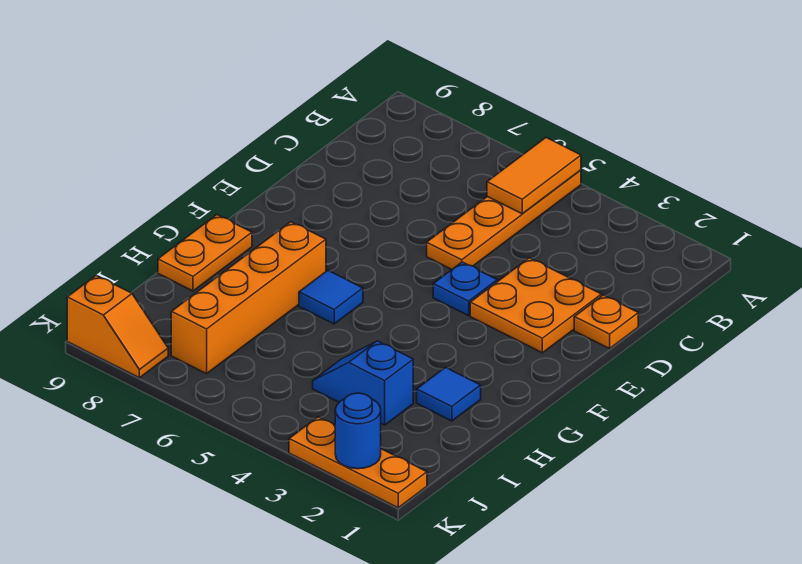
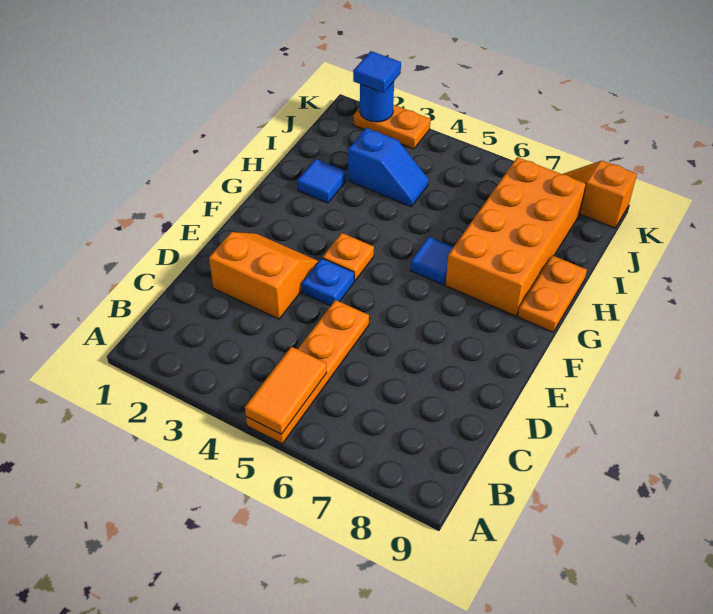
orange plate D1 level 1 -> orange plate F4 level 1
orange plate D2:E3 level 1 -> orange slope D2:E3 level 1 top D
orange brick G7:J7 level 1 -> orange brick G7:J8 level 1
orange plate K1:K3 level 1 -> orange plate K2:K3 level 1
none -> blue tile K2 level 3

